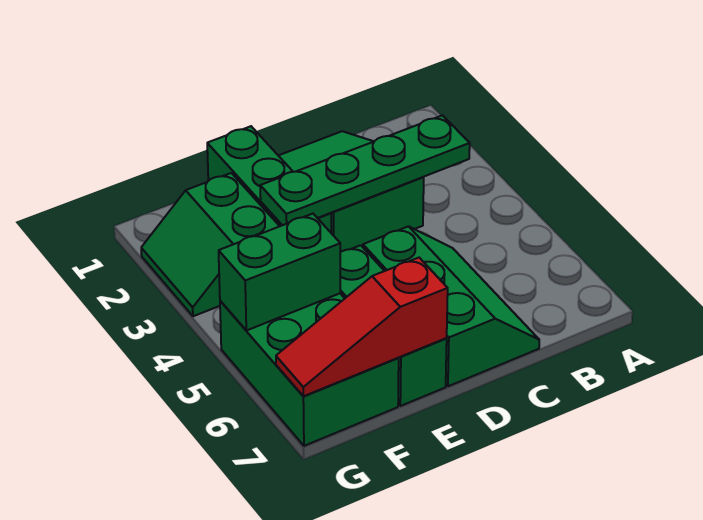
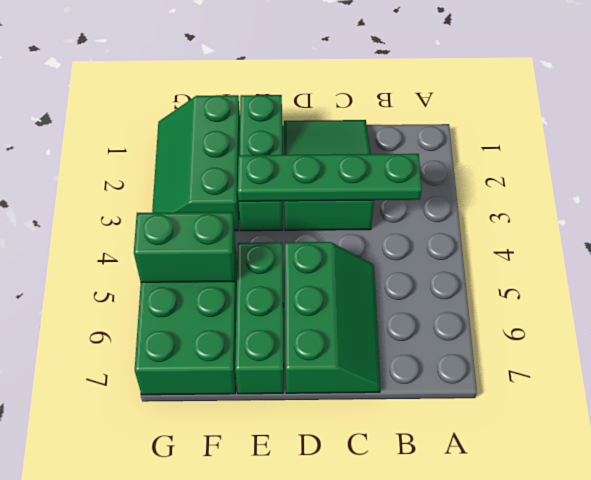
red slope E7:G7 level 2 top E -> none
green slope F2:G3 level 1 top F -> green slope F1:G3 level 1 top F

